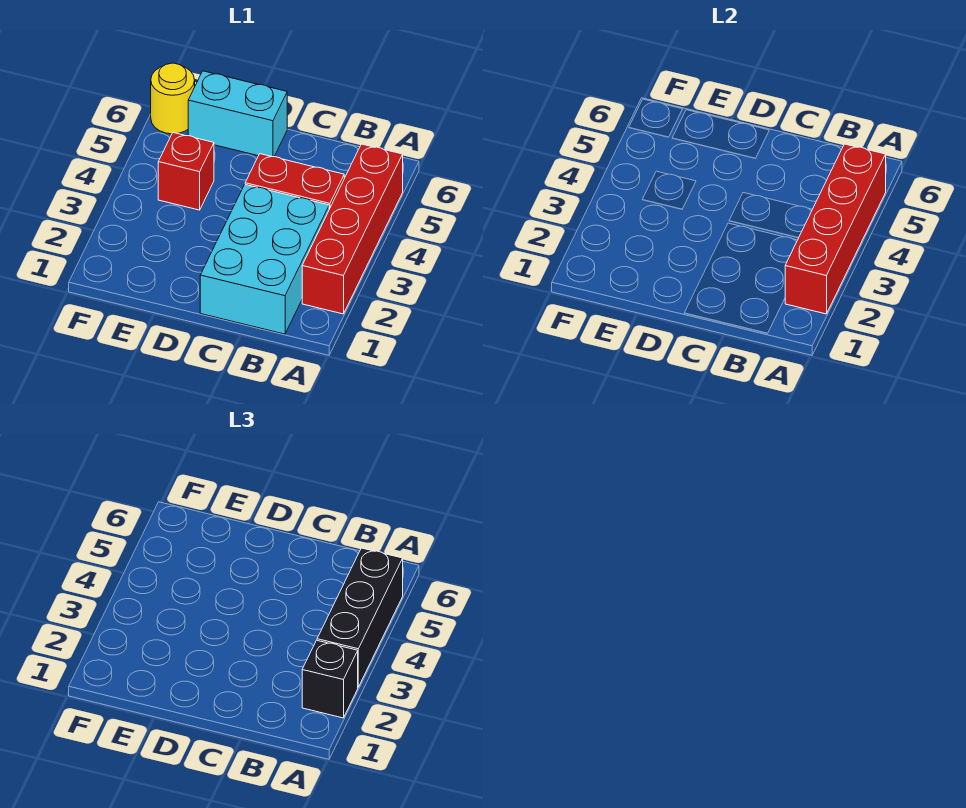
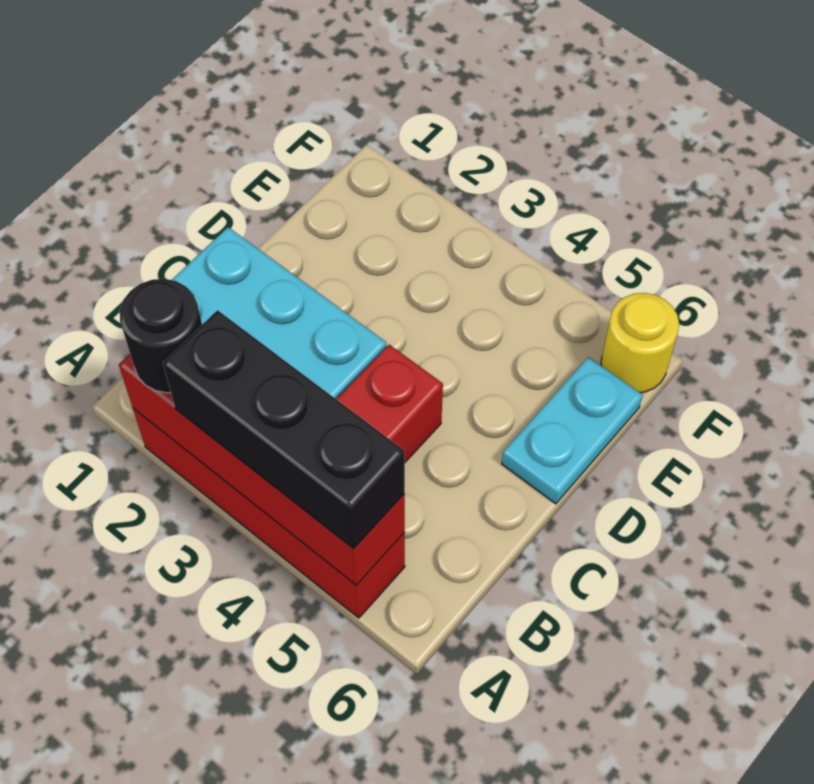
black brick A2 level 3 -> black round brick A2 level 3
cyan brick D6:E6 level 1 -> cyan plate D6:E6 level 1
red brick E4 level 1 -> none

